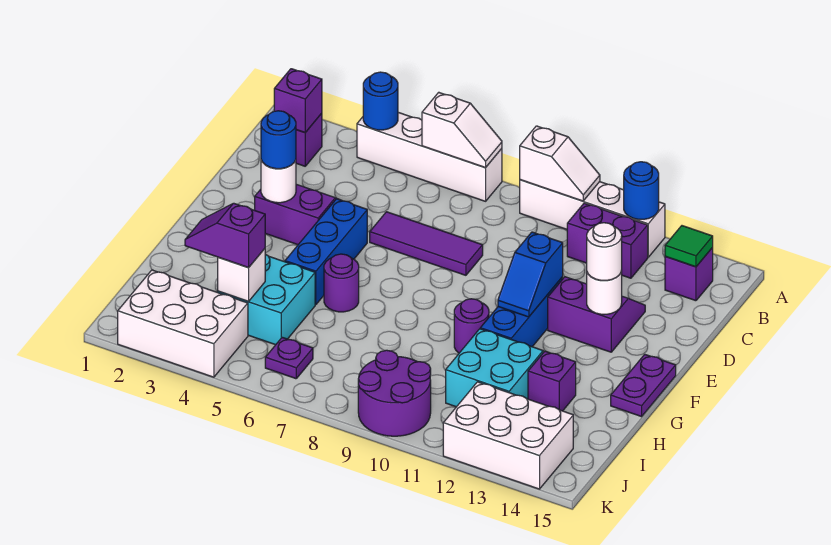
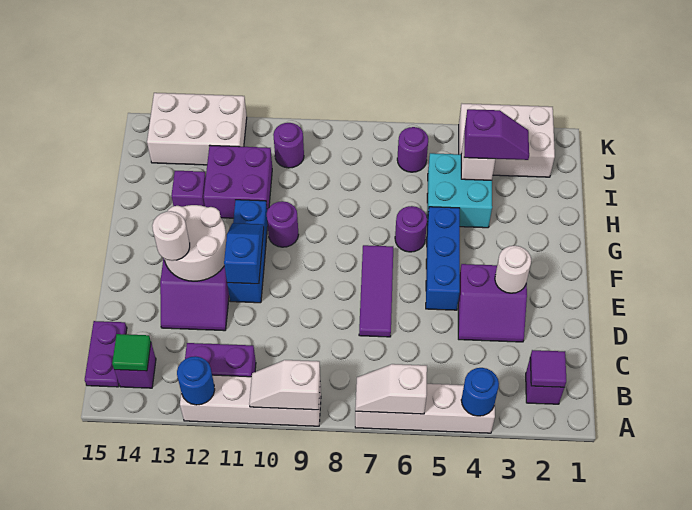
purple brick B2 level 2 -> purple tile B2 level 2
purple tile D6:D8 level 1 -> purple tile D7:F7 level 1
blue round brick E3 level 3 -> none
white round brick E13 level 2 -> white round brick E12:F13 level 2
purple plate F15:G15 level 1 -> purple plate B15:C15 level 1
cyan brick H11:I12 level 1 -> purple brick H11:I12 level 1
purple plate J6 level 1 -> purple round brick J6 level 1
purple round brick J9:K10 level 1 -> purple round brick J10 level 1

